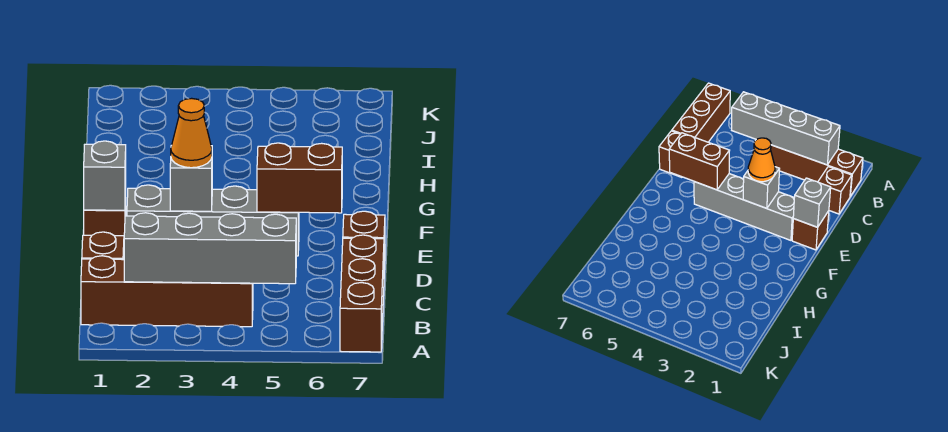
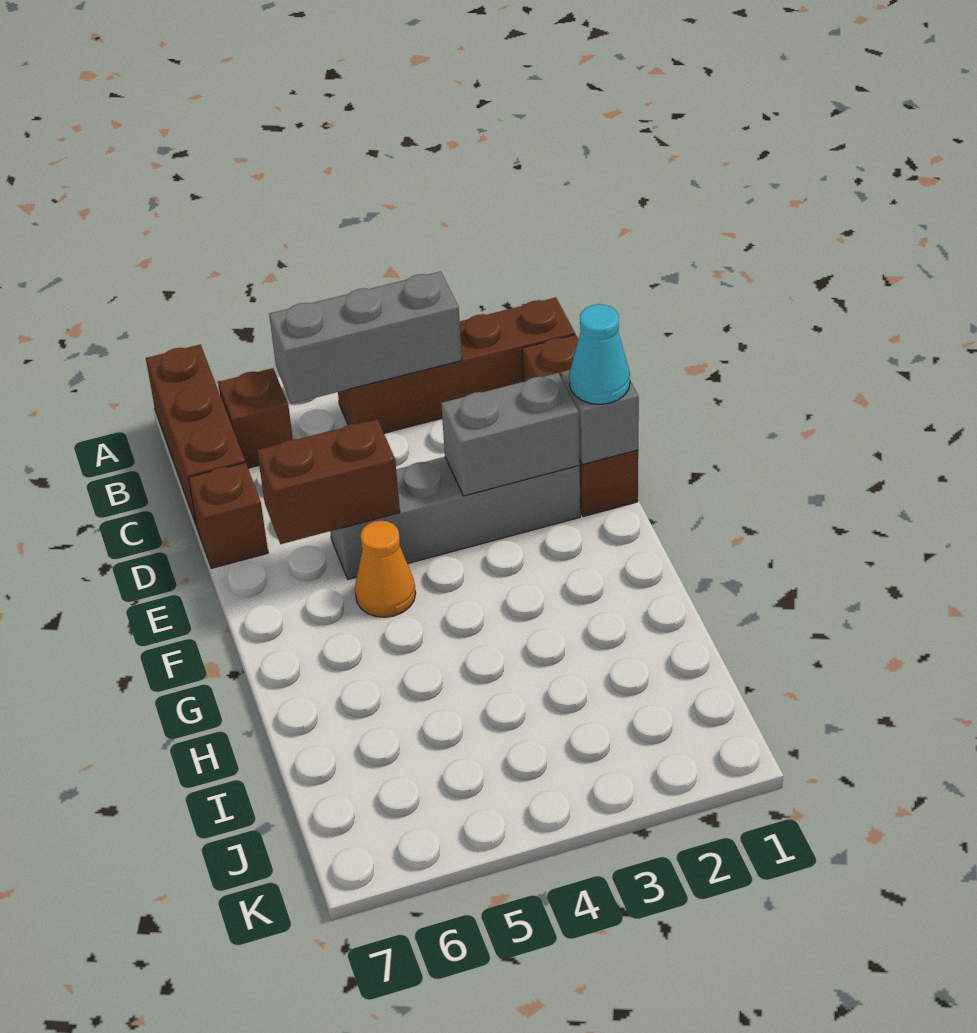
grey brick B2:B5 level 2 -> grey brick B3:B5 level 2
none -> brown brick B6 level 1
none -> cyan cone E1 level 3
grey brick E3 level 2 -> grey brick E2:E3 level 2
orange cone E3 level 3 -> orange cone F5 level 1

